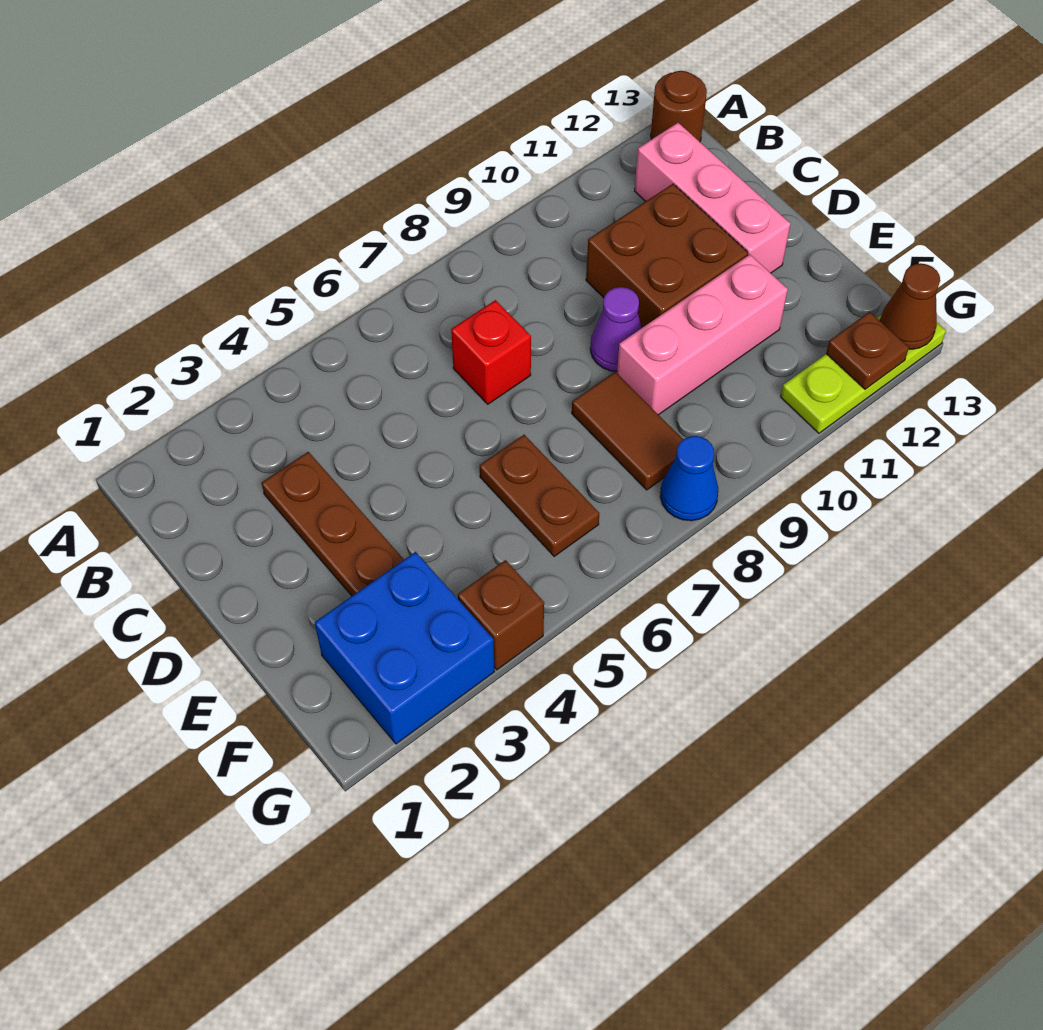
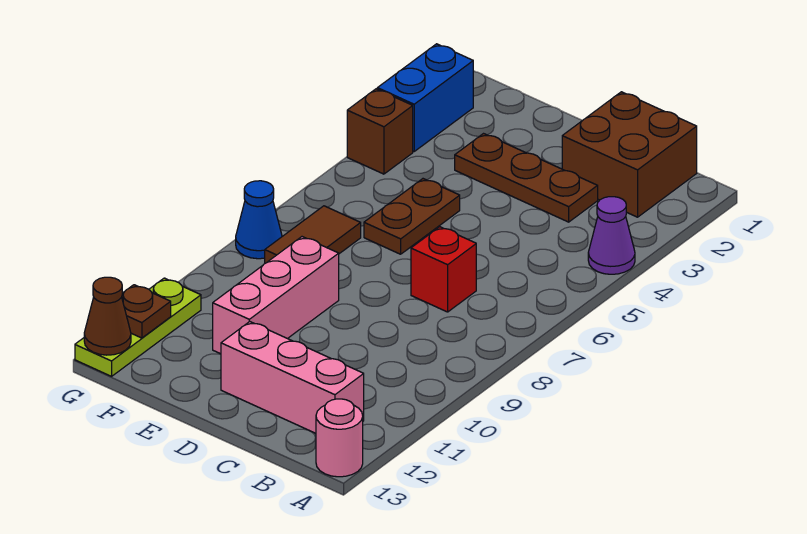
brown round brick A13 level 1 -> pink round brick A13 level 1
brown brick C10:D11 level 1 -> brown brick B1:C2 level 1
purple cone D9 level 1 -> purple cone A4 level 1
brown plate E6:F6 level 1 -> brown plate E5:E6 level 1
brown tile E8:F8 level 1 -> brown tile F7:F8 level 1
blue brick F2:G3 level 1 -> blue brick G2:G3 level 1

